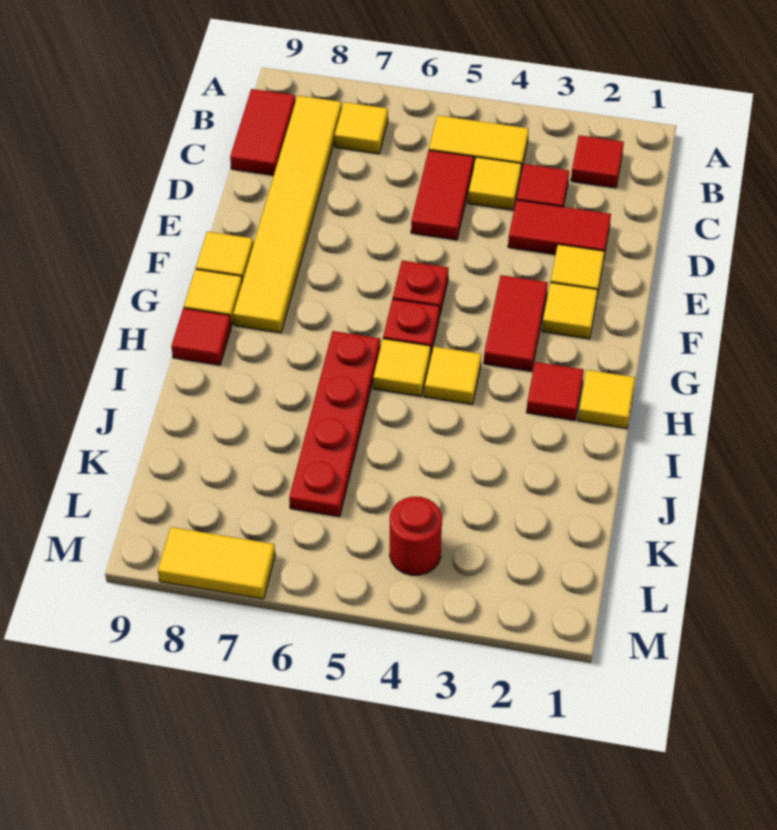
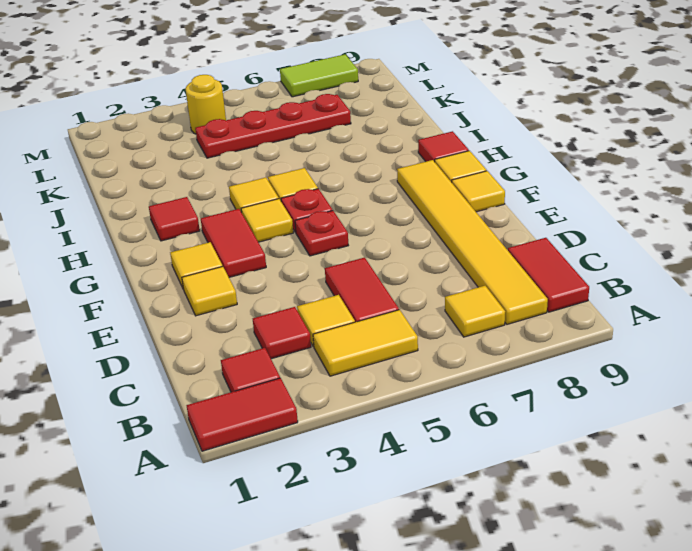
red tile D2:D3 level 1 -> red tile A1:A2 level 1
yellow tile H1 level 1 -> yellow tile G4 level 1
red plate H6:K6 level 1 -> red plate K4:K7 level 1
red round brick L4 level 1 -> yellow round brick L4 level 1
yellow tile M7:M8 level 1 -> lime tile M7:M8 level 1

